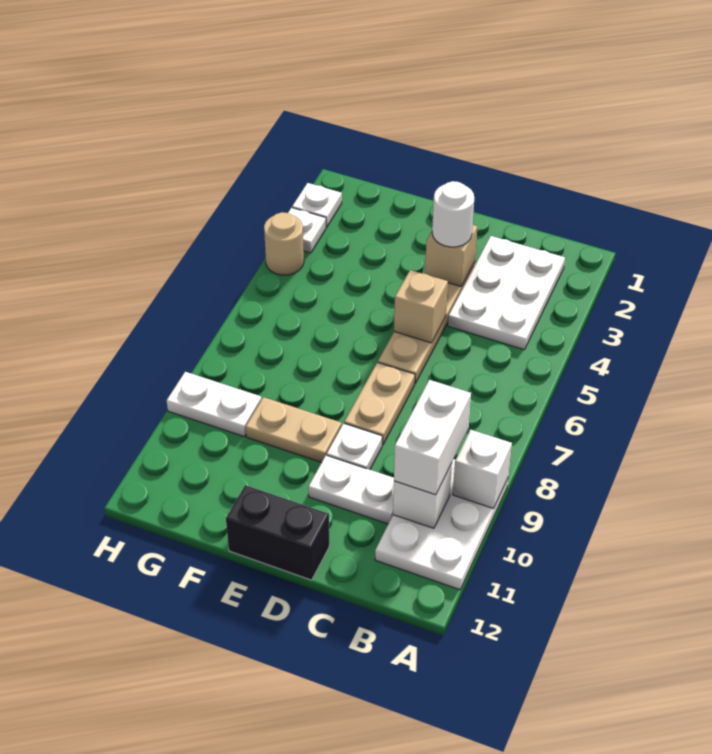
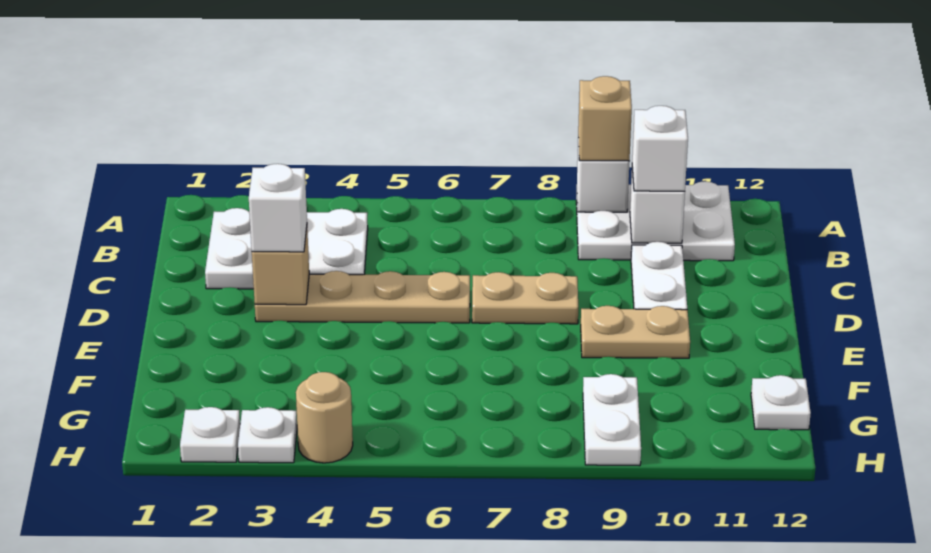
white brick B9:B10 level 3 -> white brick B10 level 3
white round brick D3 level 3 -> white brick D3 level 3
tan brick D5 level 2 -> tan brick A9 level 3
white plate D9 level 1 -> white plate G12 level 1
black brick D12:E12 level 1 -> none
tan plate E9:F9 level 1 -> tan plate E9:E10 level 1

